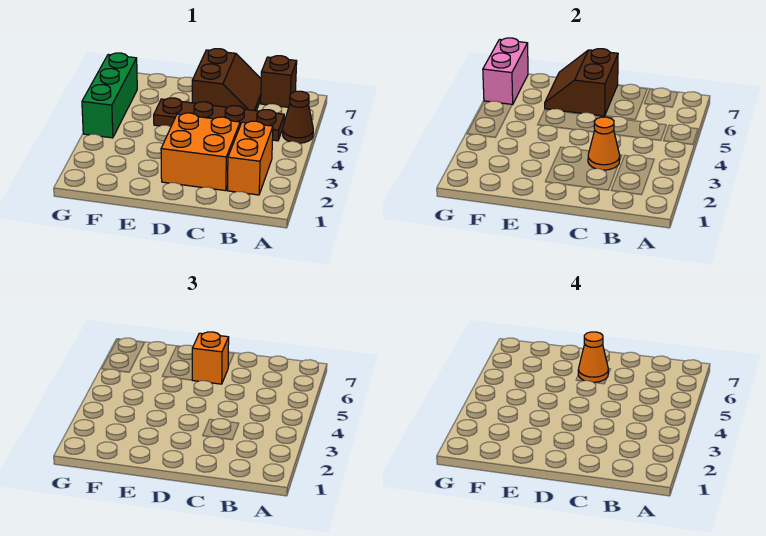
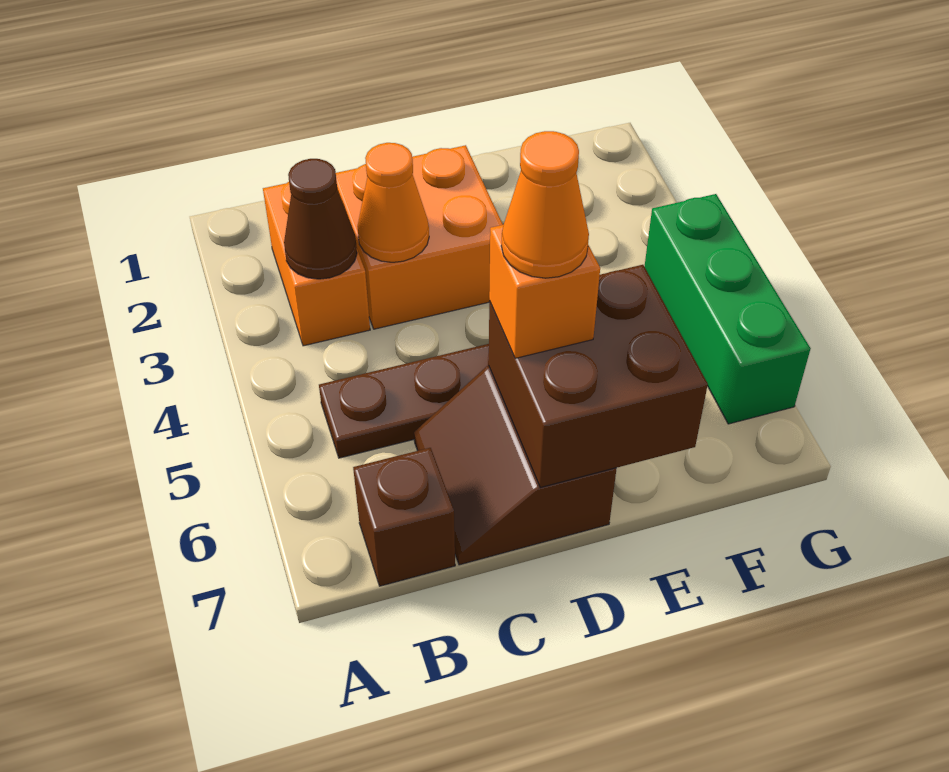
brown cone A5 level 1 -> brown cone B3 level 2
brown slope D6:E7 level 2 top D -> brown brick D6:E7 level 2
pink brick G6:G7 level 2 -> none

